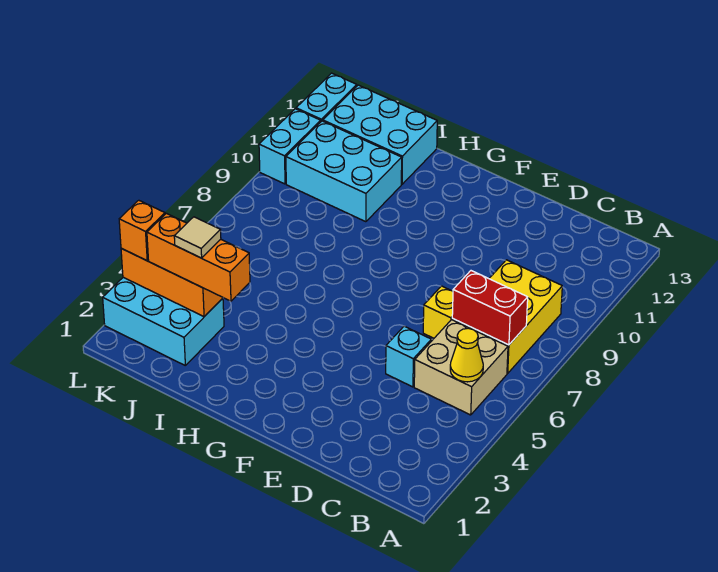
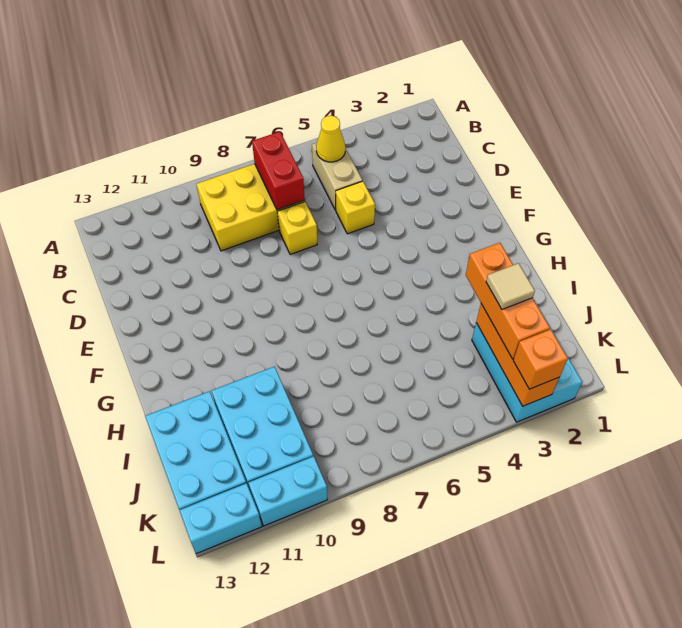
tan brick B5:C6 level 1 -> tan brick B5:C5 level 1
cyan brick D5 level 1 -> yellow brick D5 level 1

